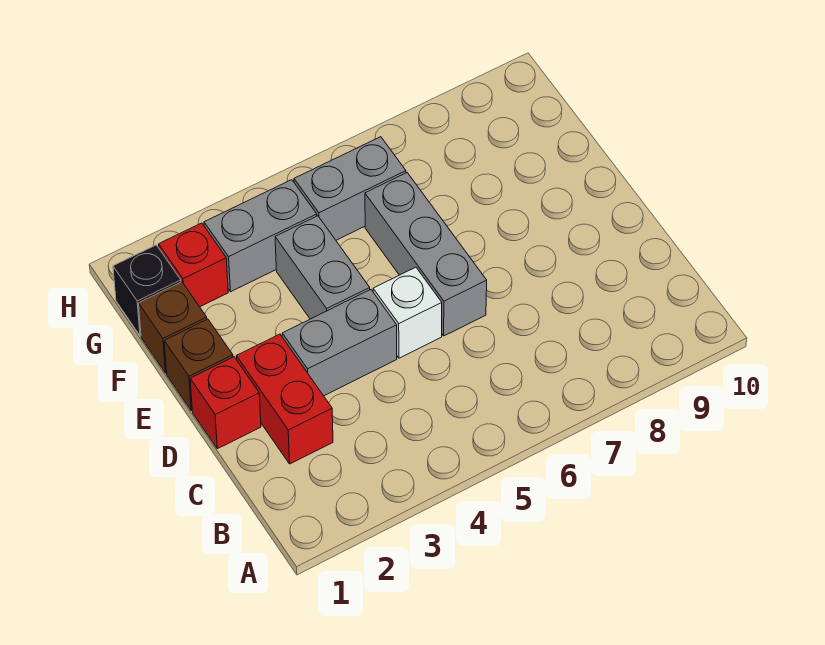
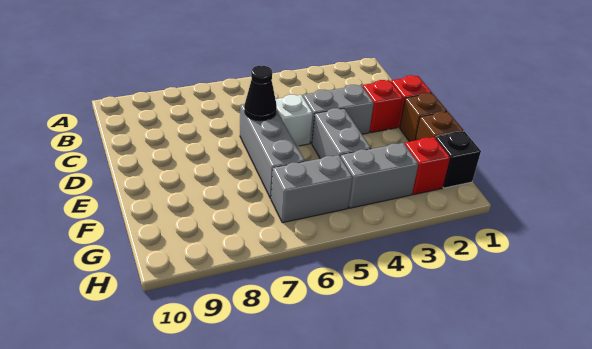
red brick C2:D2 level 1 -> red brick D2 level 1
none -> black cone D6 level 2

